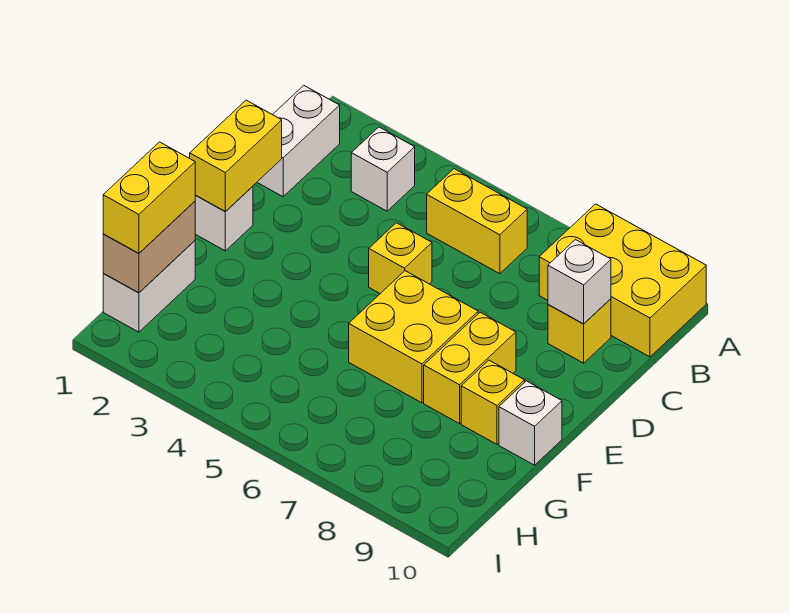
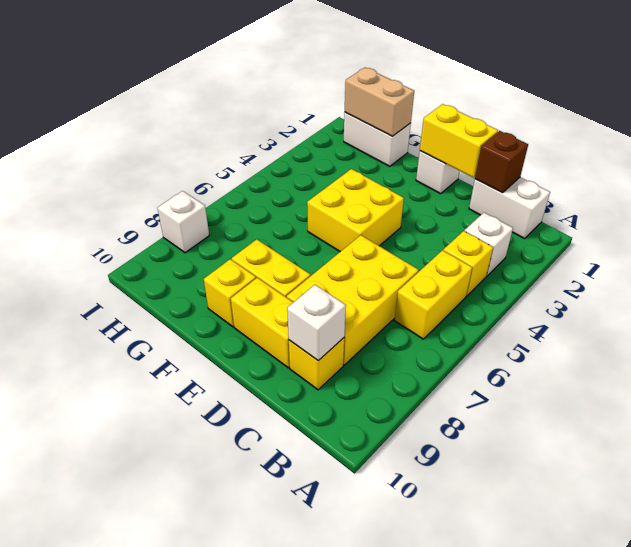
yellow brick A8:B10 level 1 -> yellow brick C6:D8 level 1
none -> brown brick C1 level 2
yellow brick D5 level 1 -> yellow brick B4 level 1
yellow brick E6:F7 level 1 -> yellow brick E4:F5 level 1
white brick F10 level 1 -> white brick I8 level 1
yellow brick G1:H1 level 3 -> yellow brick D9:E9 level 1

